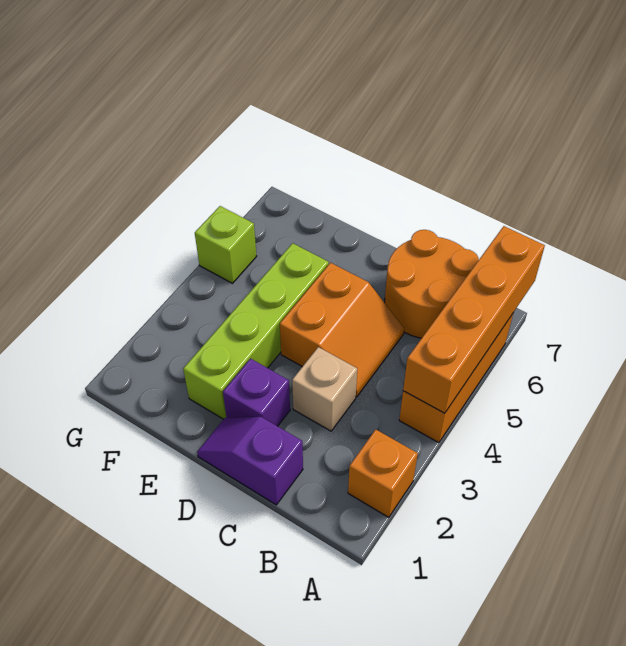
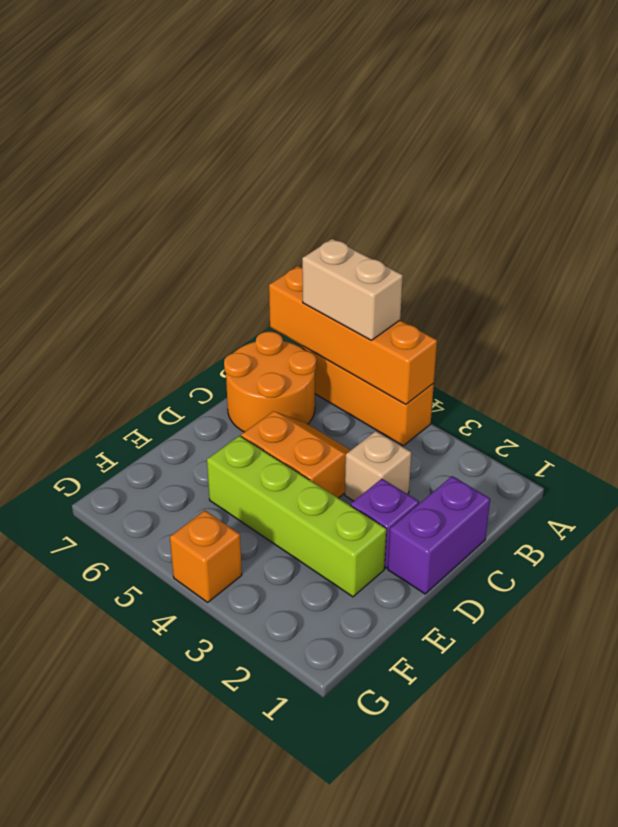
orange brick A2 level 1 -> orange brick G4 level 1
none -> tan brick A5:A6 level 3
purple slope C1:D1 level 1 top C -> purple brick C1:D1 level 1
lime brick G5 level 1 -> none

